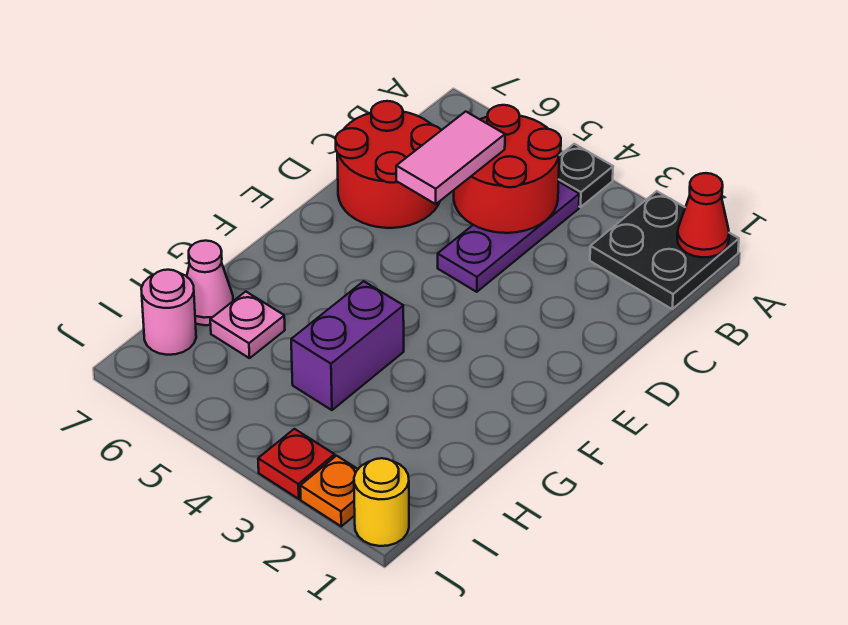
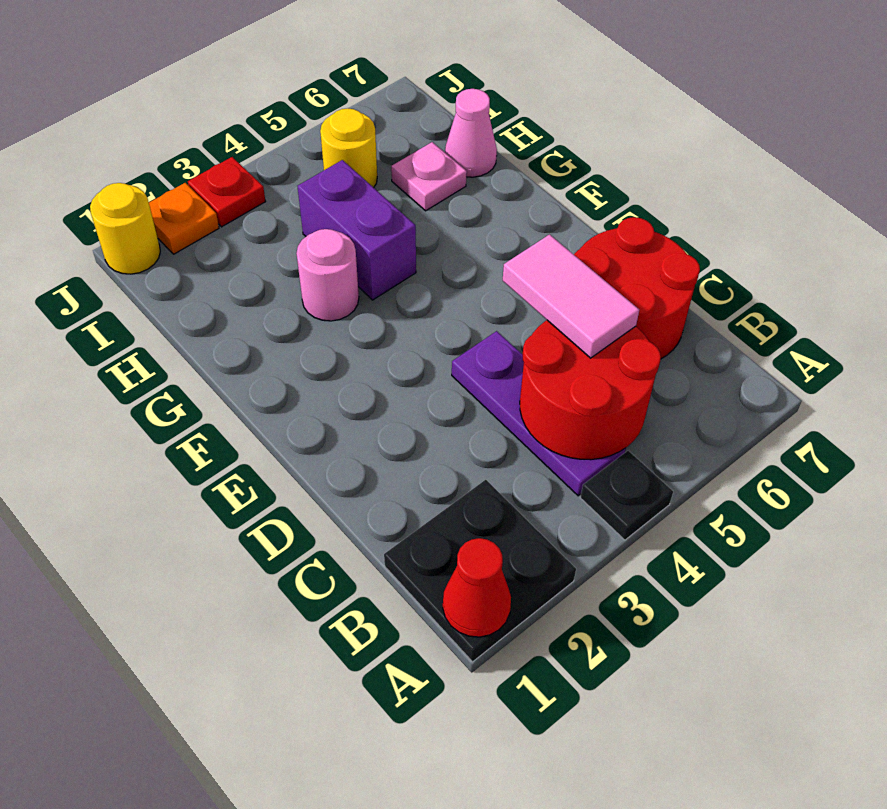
none -> yellow round brick I5 level 1
pink round brick I7 level 1 -> pink round brick G3 level 1

